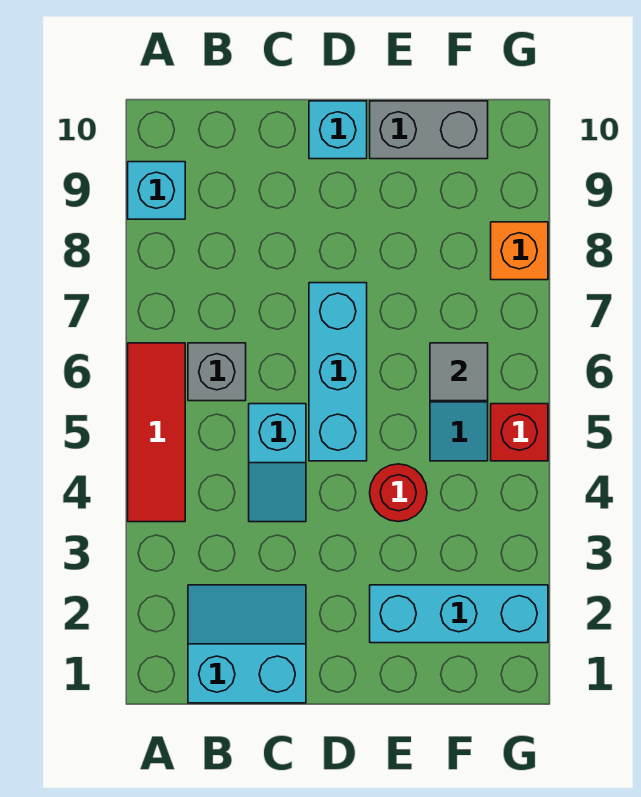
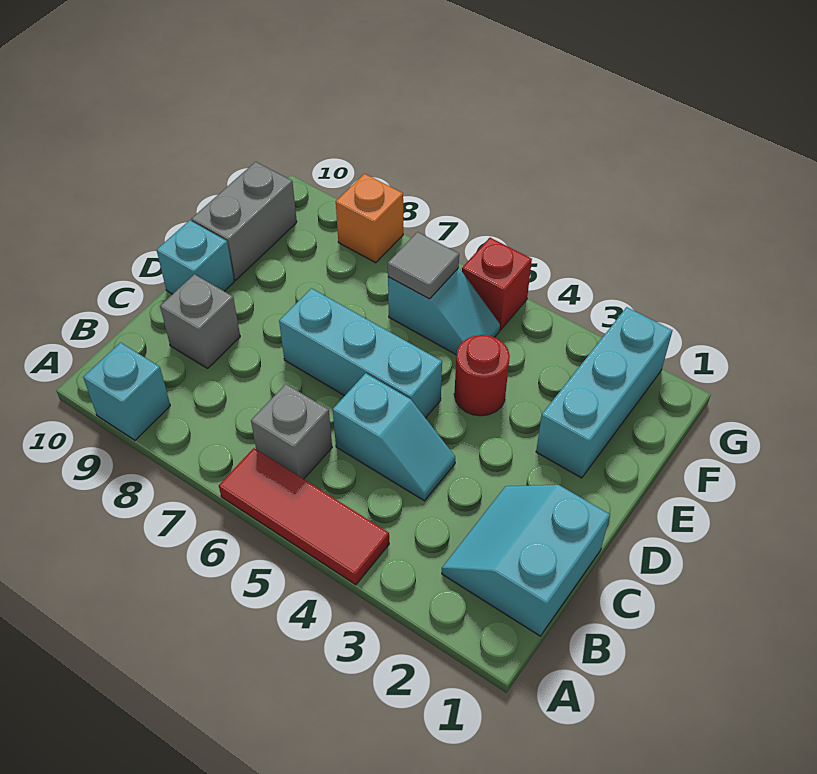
none -> grey brick C9 level 1

